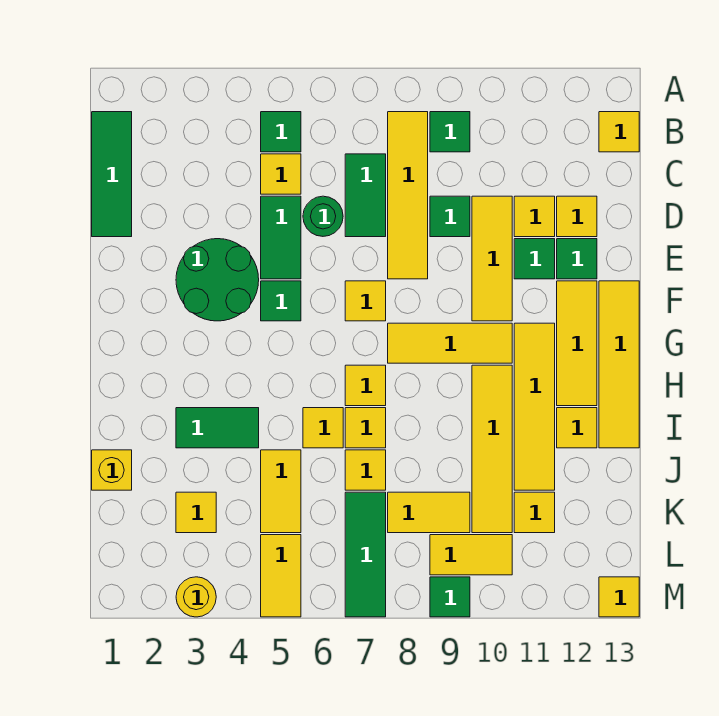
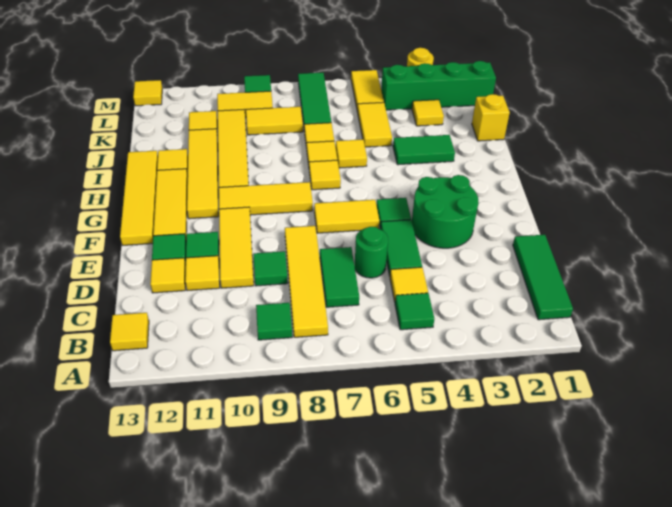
yellow tile F7 level 1 -> yellow tile F6:F7 level 1
none -> green brick L1:L4 level 1

